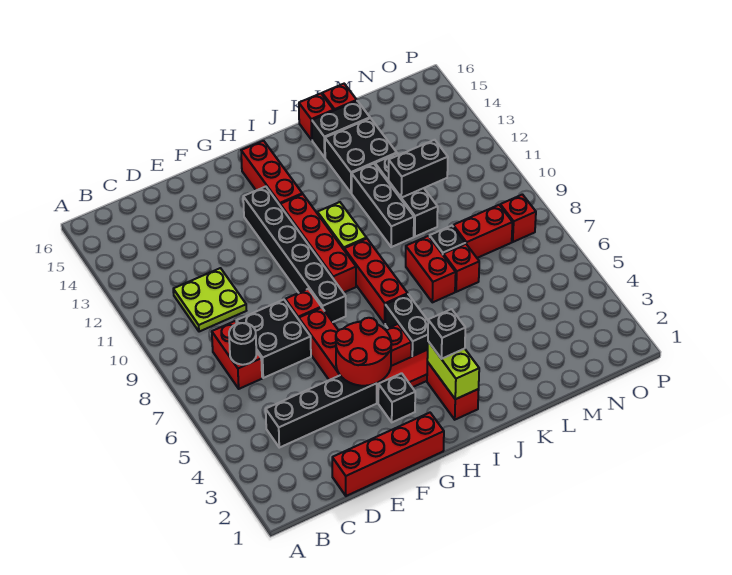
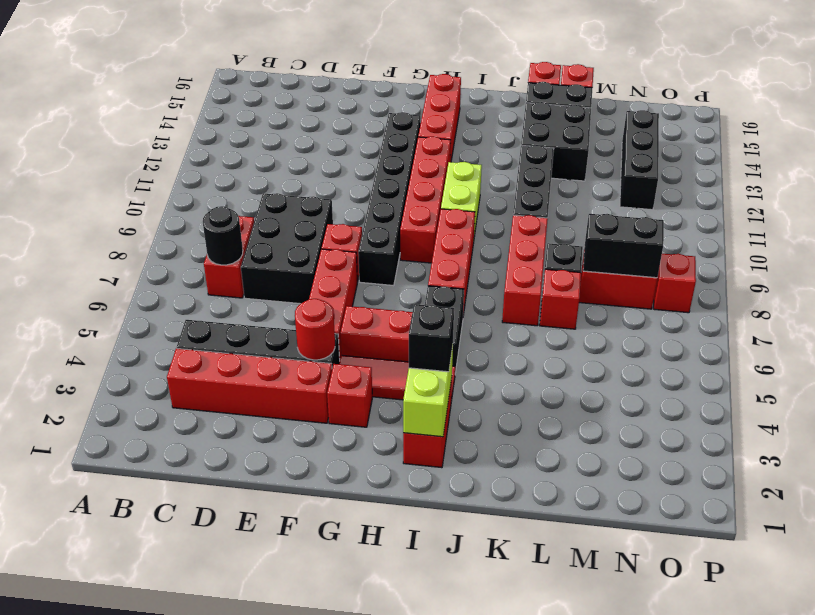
lime plate C10:D11 level 1 -> none
red brick D1:G1 level 1 -> red brick C3:F3 level 1
black brick D7:E8 level 1 -> black brick D7:E9 level 1
red round brick F4:G5 level 2 -> red round brick F4 level 2
black brick G3 level 1 -> red brick G3 level 1
red brick K7:K8 level 1 -> red brick K7:K9 level 1
black brick L10:L12 level 1 -> black brick N12:N14 level 1
black brick L11:M11 level 2 -> black brick M8:N8 level 2

